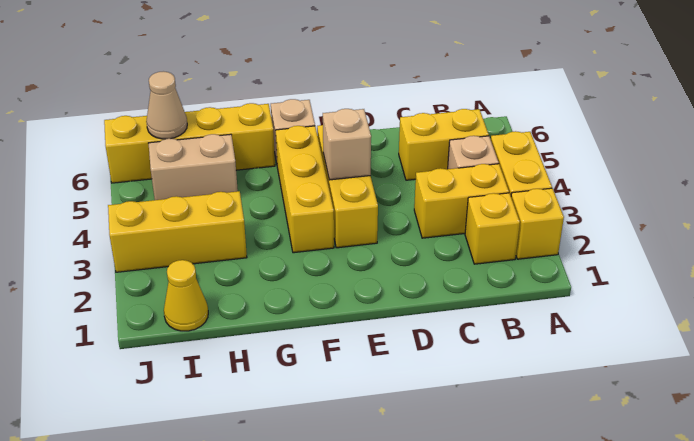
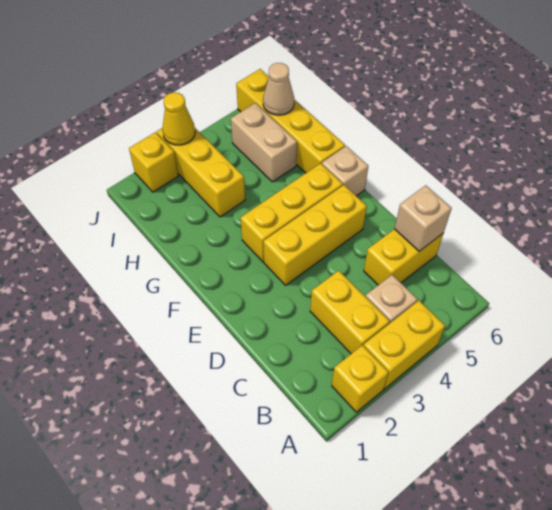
yellow brick B2 level 1 -> yellow brick J2 level 1
yellow brick B5:C5 level 1 -> yellow brick C5:C6 level 1
tan brick E4 level 2 -> tan brick C6 level 2
yellow cone I1 level 1 -> yellow cone J3 level 2

